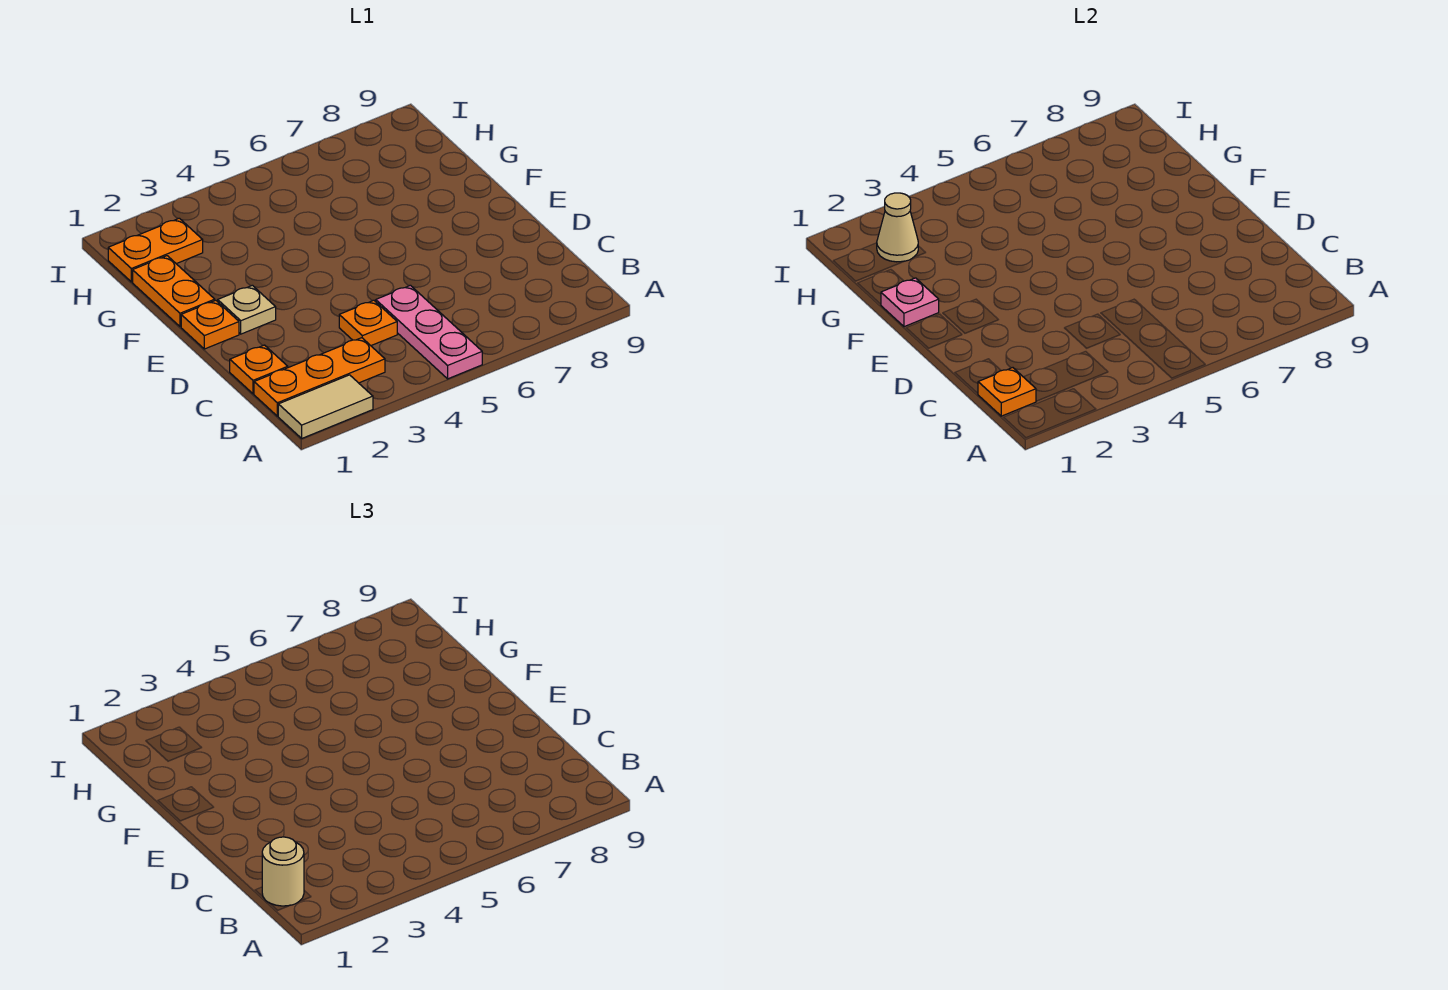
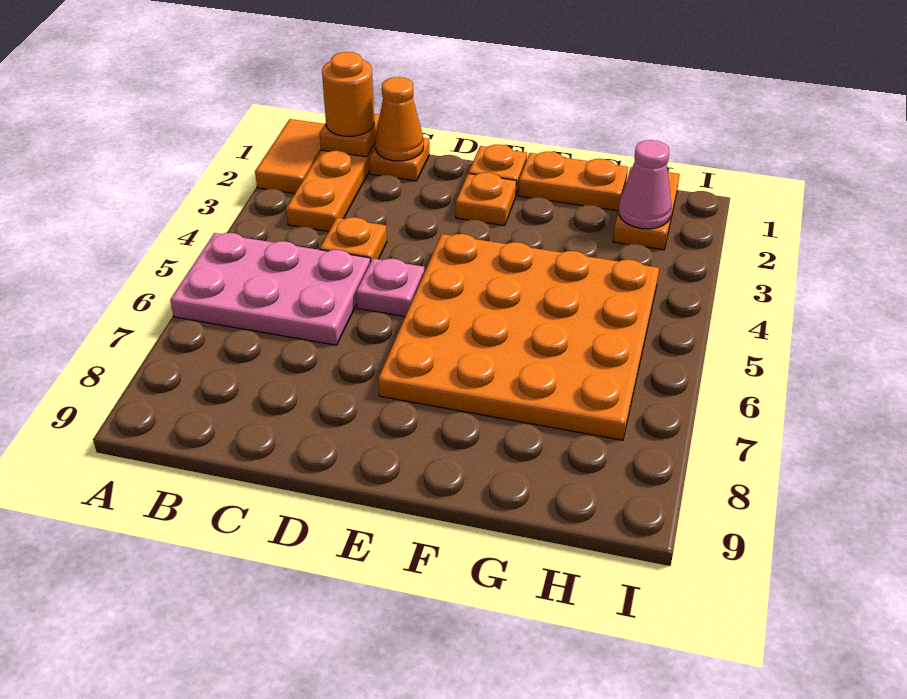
tan tile A1:A2 level 1 -> orange tile A1:A2 level 1
pink plate A5:C5 level 1 -> pink plate A5:C6 level 1
tan round brick B1 level 3 -> orange round brick B1 level 3
none -> orange cone C1 level 2
tan plate E2 level 1 -> orange plate E2 level 1
none -> orange plate E4:H7 level 1
pink plate F1 level 2 -> pink plate D5 level 1
tan cone H2 level 2 -> pink cone H2 level 2

